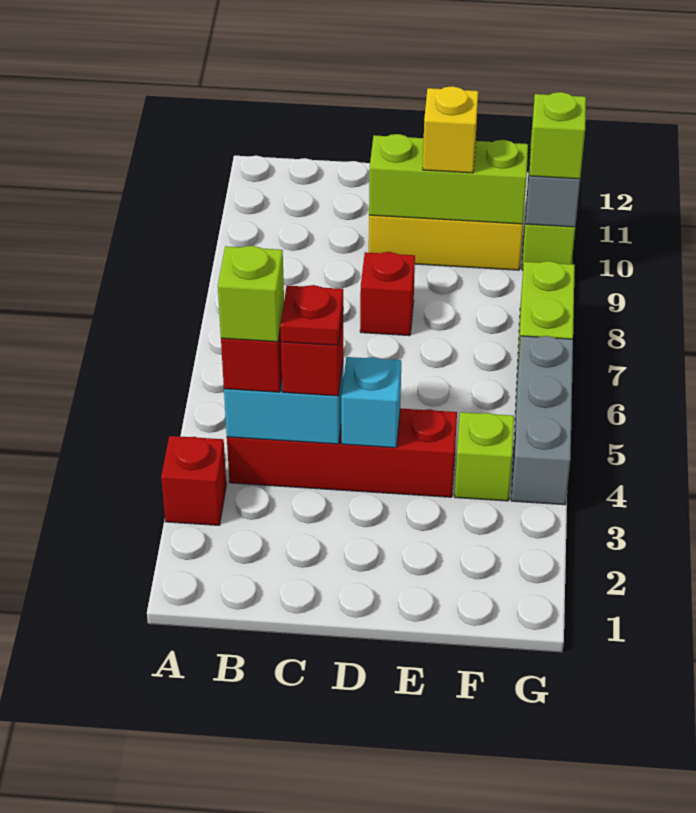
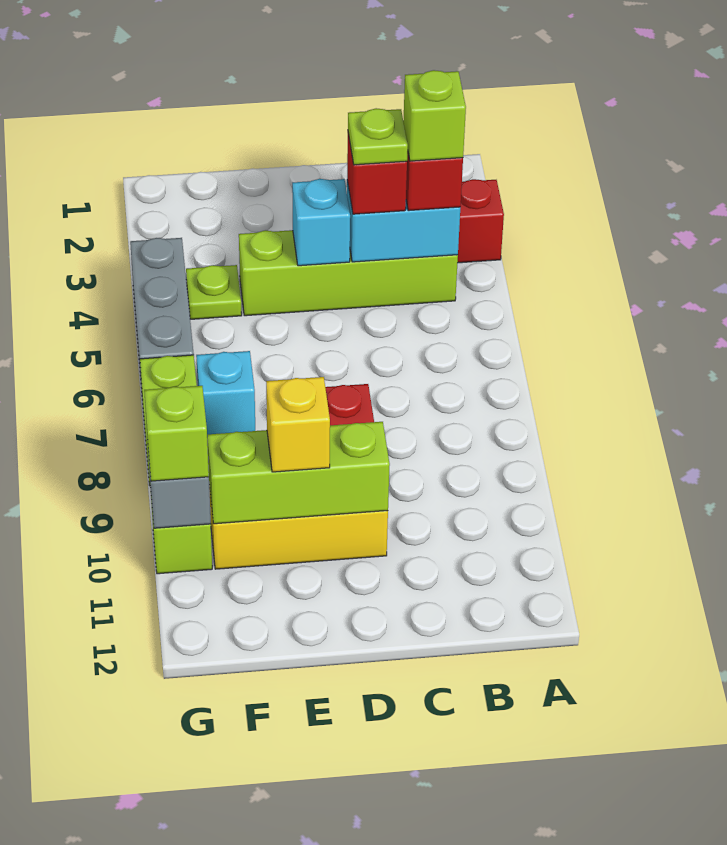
red brick B4:E4 level 1 -> lime brick B4:E4 level 1
red plate C4 level 4 -> lime plate C4 level 4
lime brick F4 level 1 -> lime plate F4 level 1
none -> cyan brick F7 level 1

